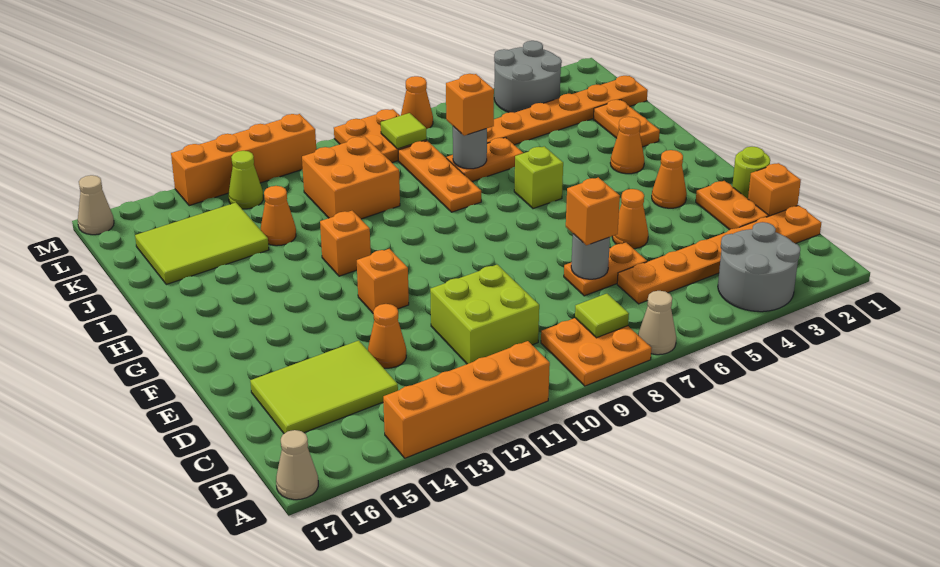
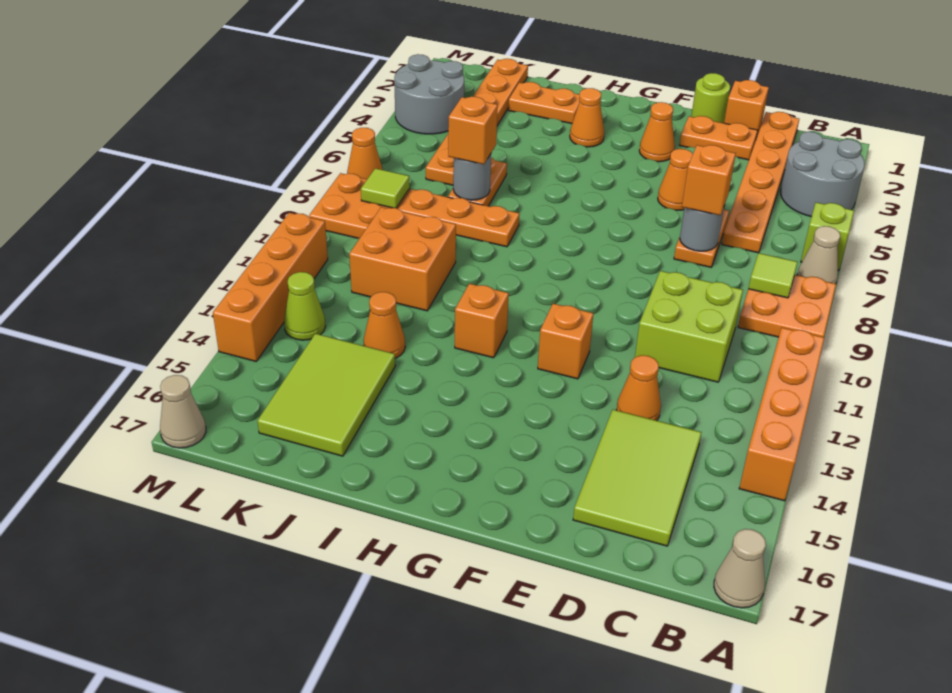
lime brick H6 level 1 -> lime brick A6 level 1

